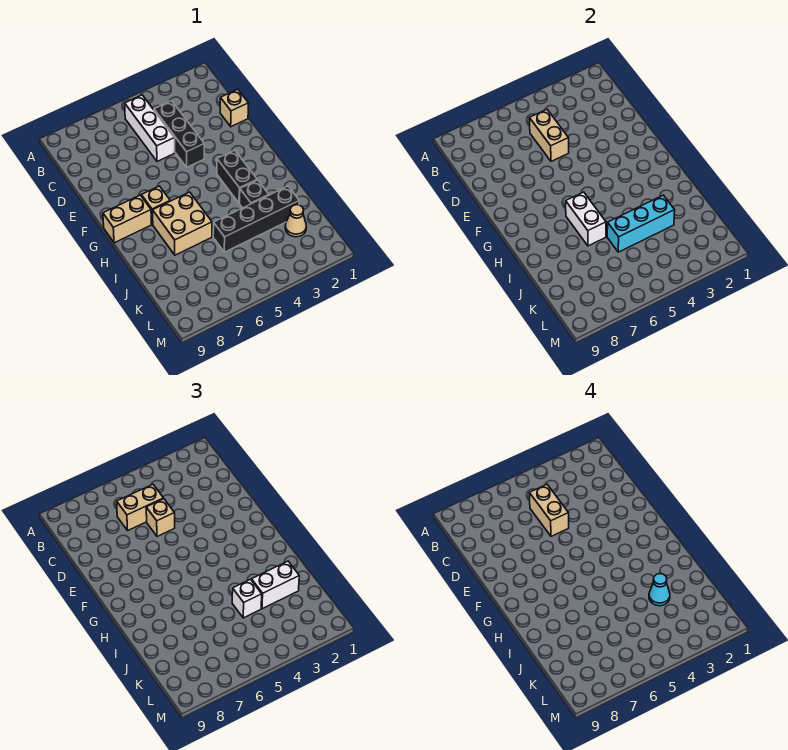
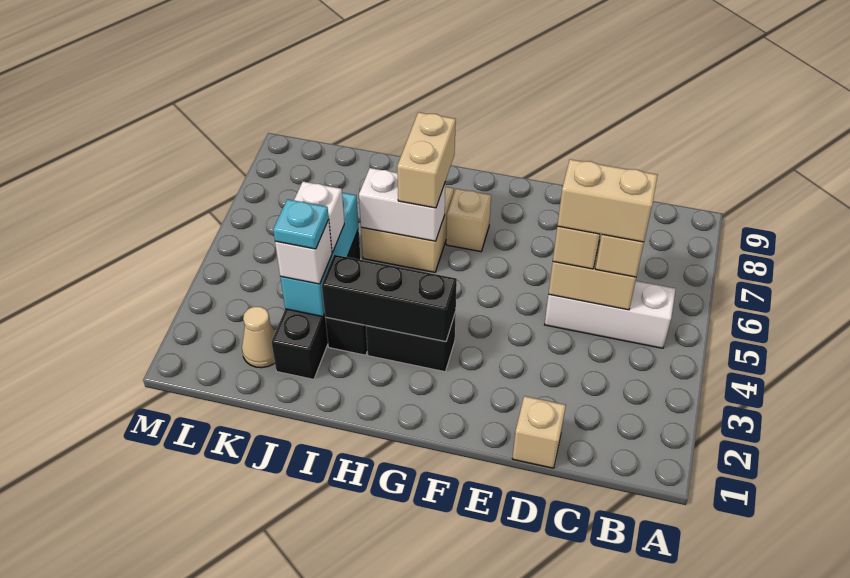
black brick C4:E4 level 1 -> black brick G3:I3 level 2
tan brick G8:G9 level 1 -> tan brick H6:H7 level 3
white brick J2:J3 level 3 -> white brick J3 level 3
cyan cone J3 level 4 -> cyan plate J3 level 4

